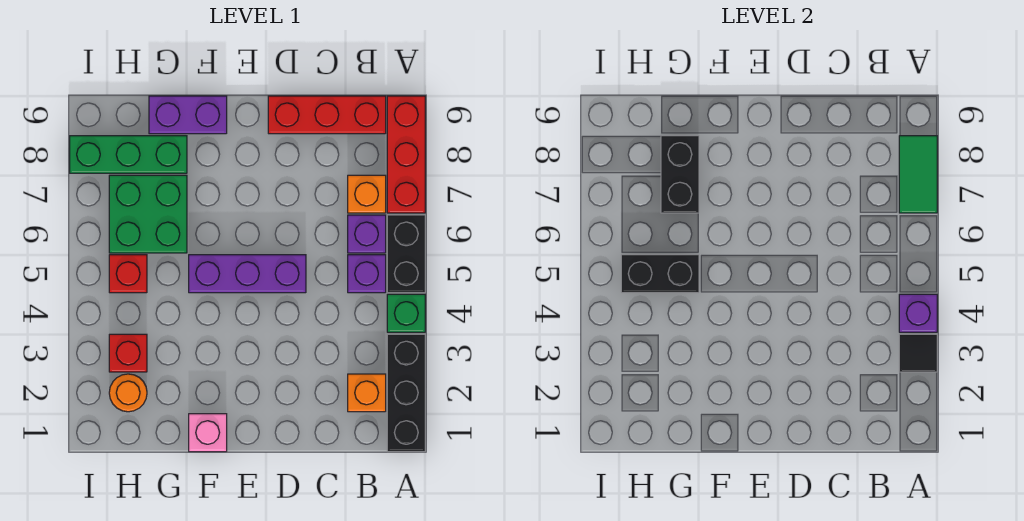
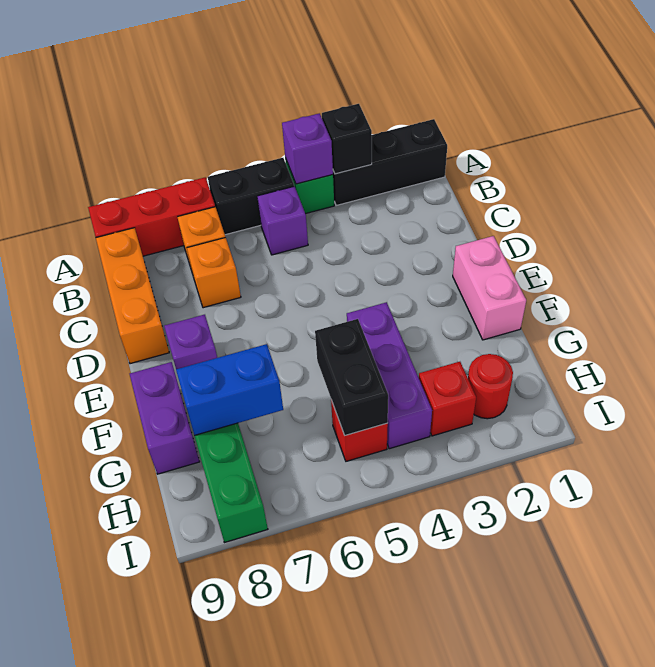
black tile A3 level 2 -> black brick A3 level 2
green tile A7:A8 level 2 -> none
orange brick B2 level 1 -> orange brick C7 level 1
purple brick B6 level 1 -> purple brick E8 level 1
red brick B9:D9 level 1 -> orange brick B9:D9 level 1
purple brick D5:F5 level 1 -> purple brick F4:H4 level 1
pink brick F1 level 1 -> pink brick E1:F1 level 1
green brick G6:H7 level 1 -> none
black brick G7:G8 level 2 -> blue brick G7:G8 level 2
orange round brick H2 level 1 -> red round brick H2 level 1

